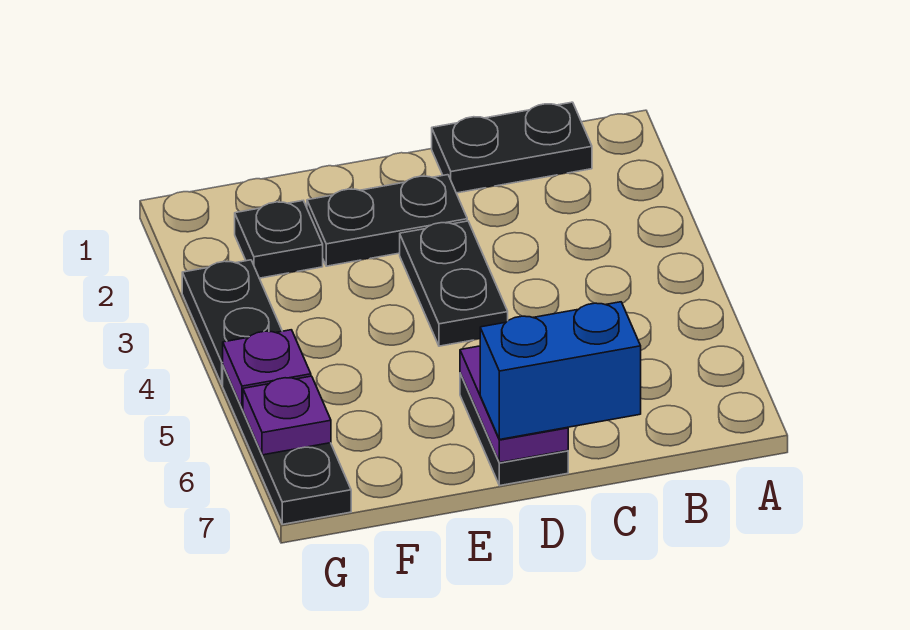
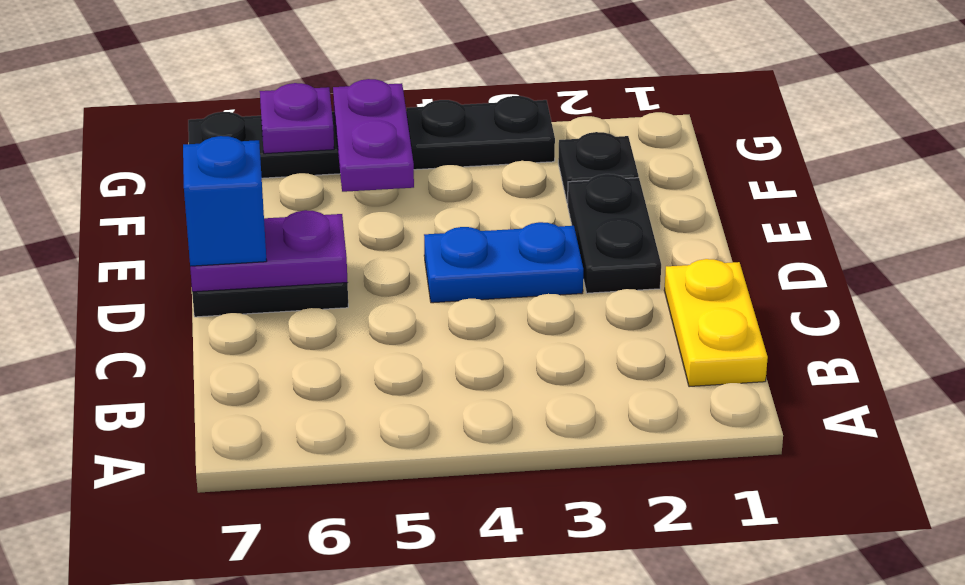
black plate B1:C1 level 1 -> yellow plate B1:C1 level 1
blue brick C7:D7 level 3 -> blue brick D7 level 3
black plate D3:D4 level 1 -> blue plate D3:D4 level 1
purple plate G5 level 2 -> purple plate F5:G5 level 2

